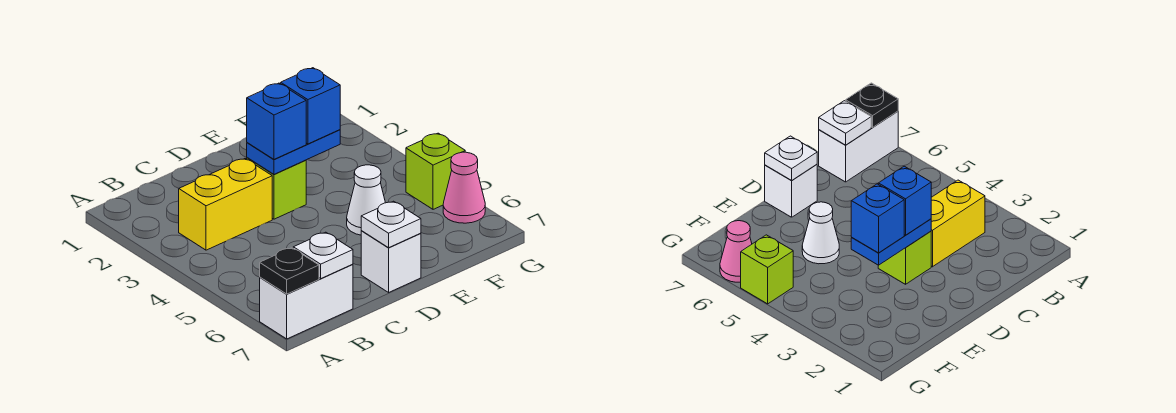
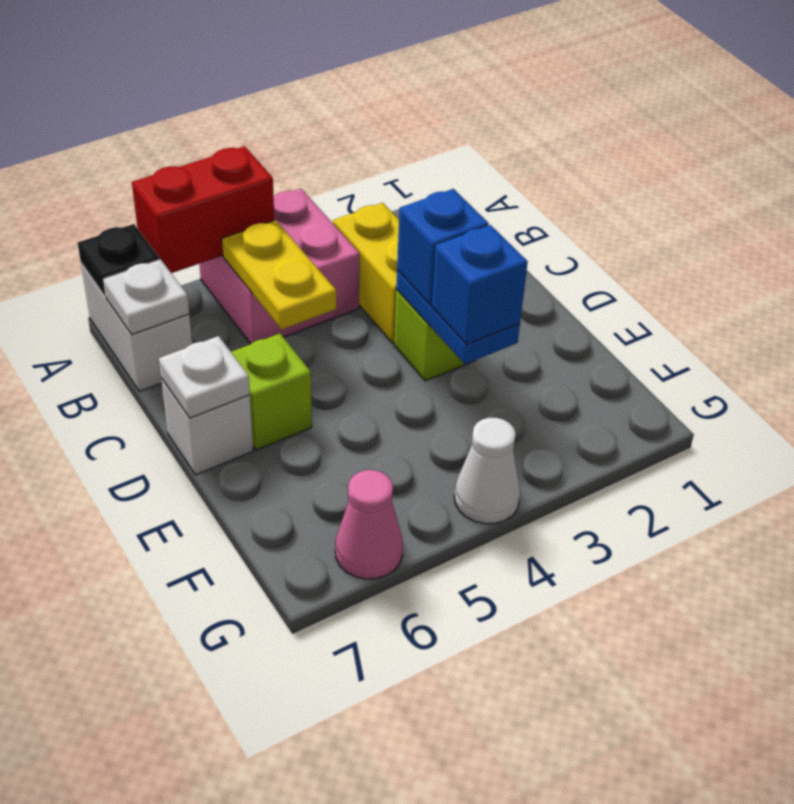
none -> pink brick A4:B5 level 1
none -> red brick A5:A6 level 2
none -> yellow plate B5:C5 level 2
white cone E5 level 1 -> white cone G4 level 1
lime brick G5 level 1 -> lime brick D6 level 1

